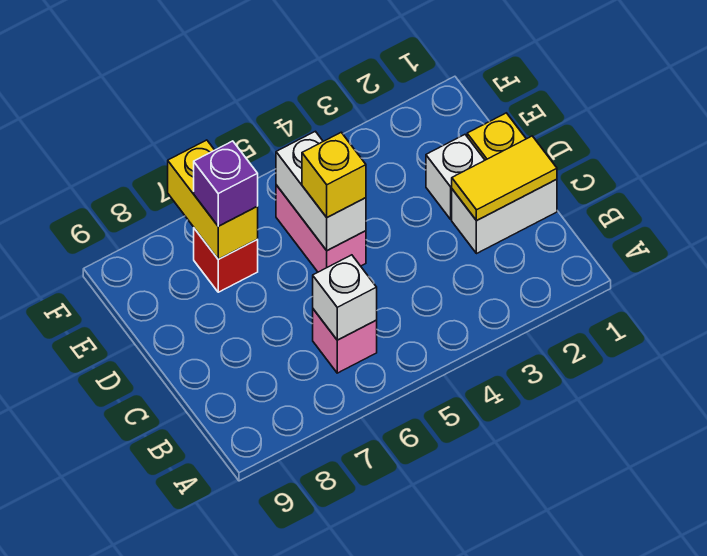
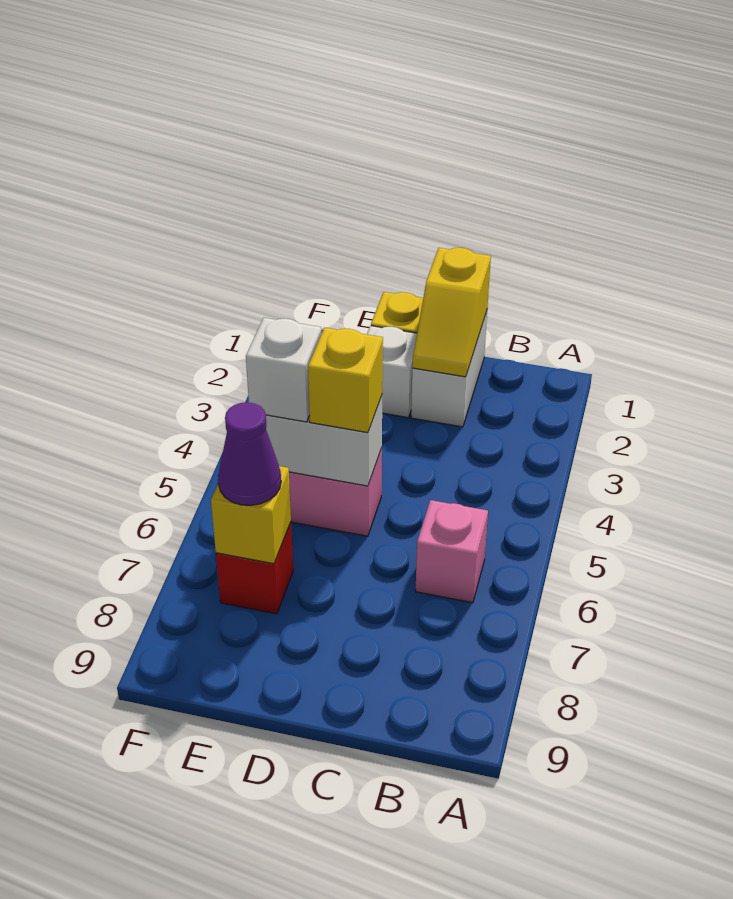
white brick B6 level 2 -> white brick E5 level 3
yellow tile C1:C2 level 2 -> yellow slope C1:C2 level 2 top 1
yellow brick E7:F7 level 2 -> yellow brick E7 level 2
purple brick E7 level 3 -> purple cone E7 level 3

